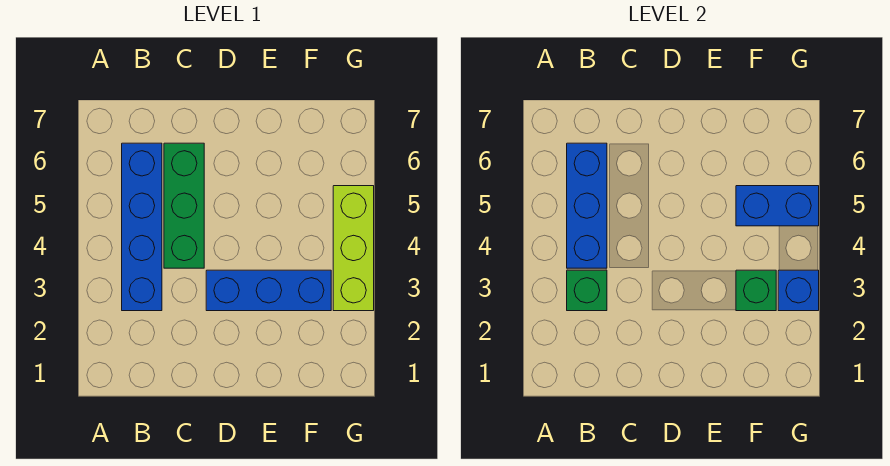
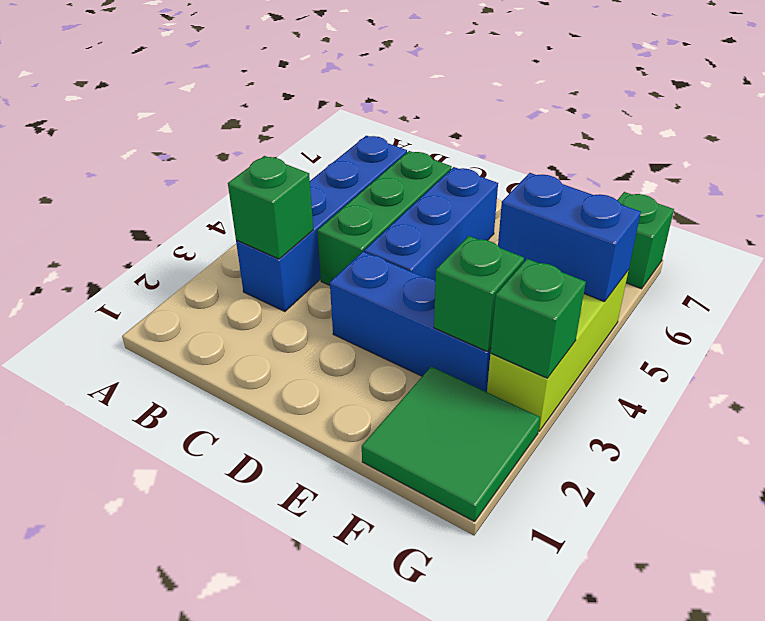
blue brick B4:B6 level 2 -> blue brick D4:D6 level 1
none -> green tile F1:G2 level 1
blue brick G3 level 2 -> green brick G3 level 2
none -> green brick G7 level 1

